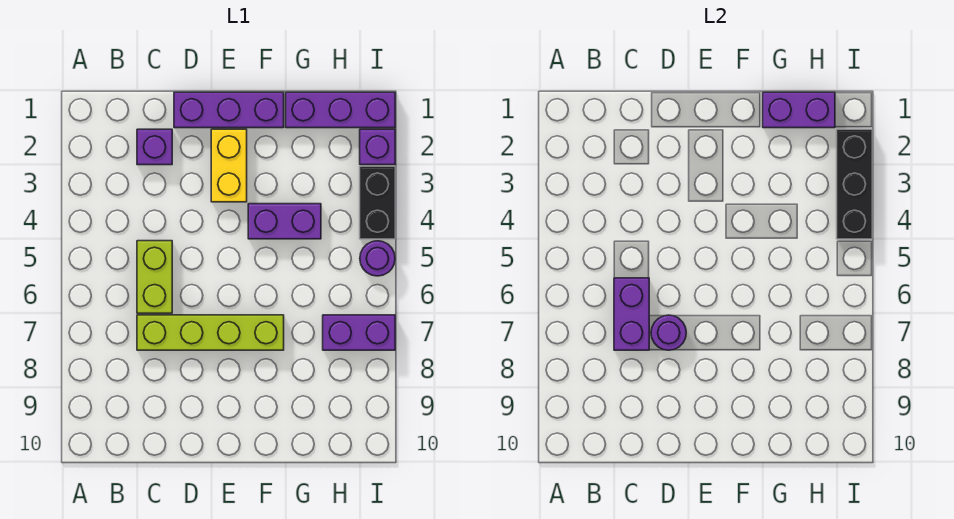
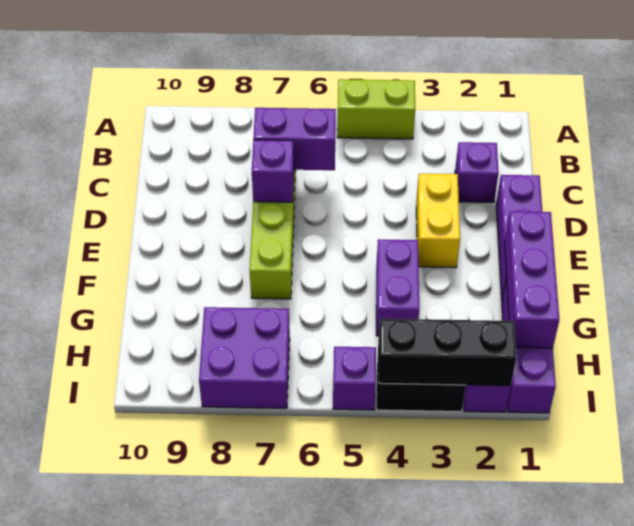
lime brick C5:C6 level 1 -> lime brick A4:A5 level 1
purple round brick D7 level 2 -> purple brick D7 level 2
yellow brick E2:E3 level 1 -> yellow brick D3:E3 level 1
purple brick G1:H1 level 2 -> purple brick F1:H1 level 2
purple brick H7:I7 level 1 -> purple brick H7:I8 level 1
purple round brick I5 level 1 -> purple brick I5 level 1

